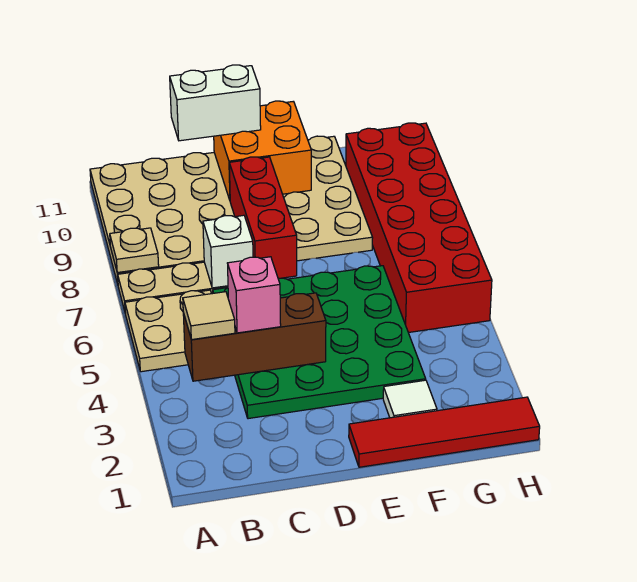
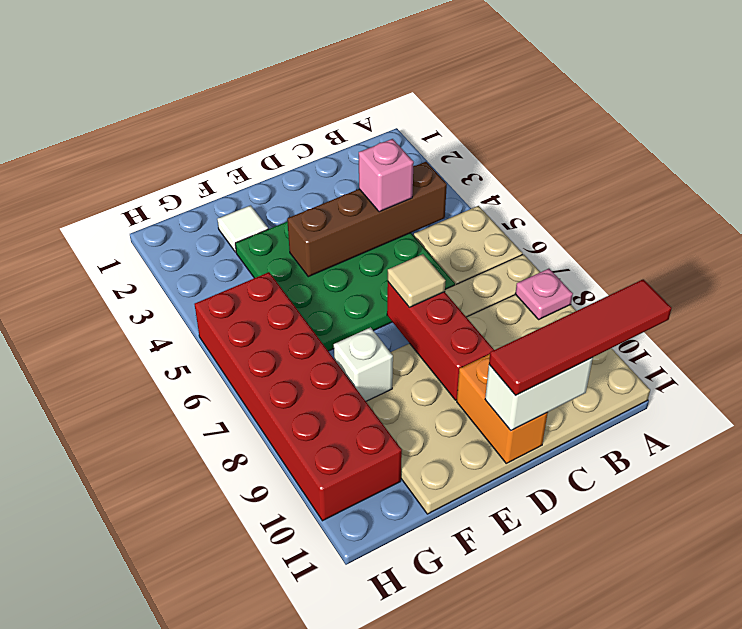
tan plate A8 level 2 -> pink plate A8 level 2
brown brick B4:D4 level 2 -> brown brick B4:E4 level 2
tan tile B4 level 3 -> tan tile D7 level 3
white brick C7 level 2 -> white brick F8 level 2
orange brick D10:E11 level 2 -> orange brick D10:D11 level 2
red tile E1:H1 level 1 -> red tile A11:D11 level 4

